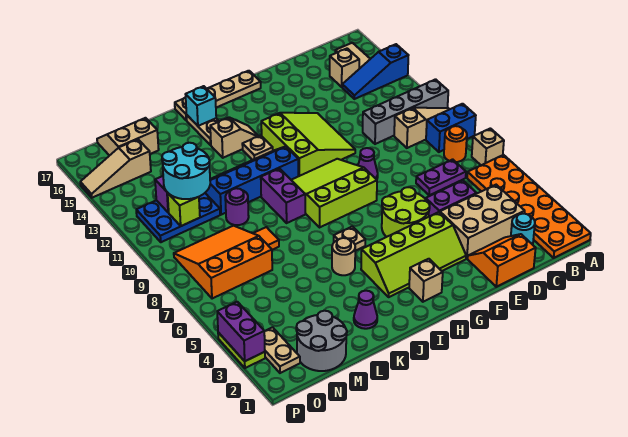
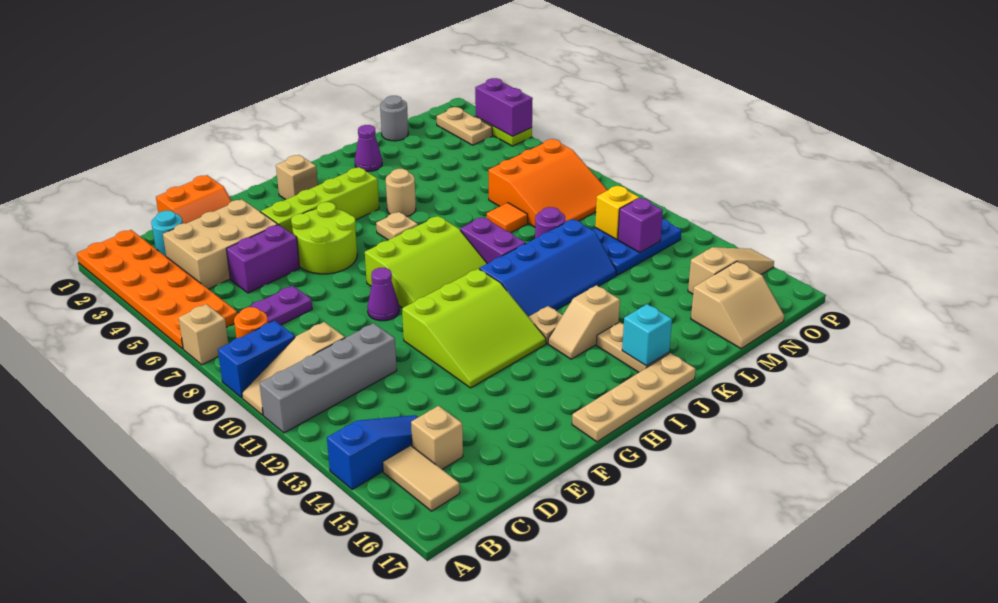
lime slope F11:H13 level 1 top H -> lime slope F11:H13 level 1 top 11
grey round brick M1:N2 level 1 -> grey round brick M1 level 1
cyan round brick M11:N12 level 3 -> none
lime brick N11 level 2 -> yellow brick N11 level 2

